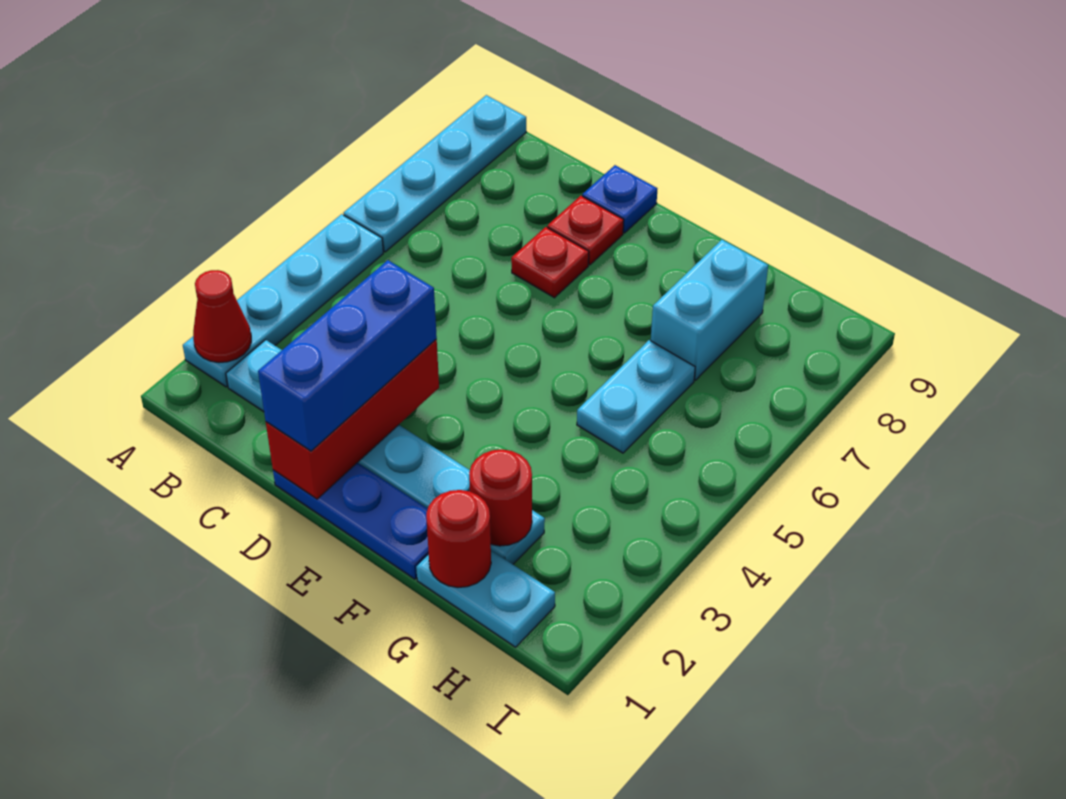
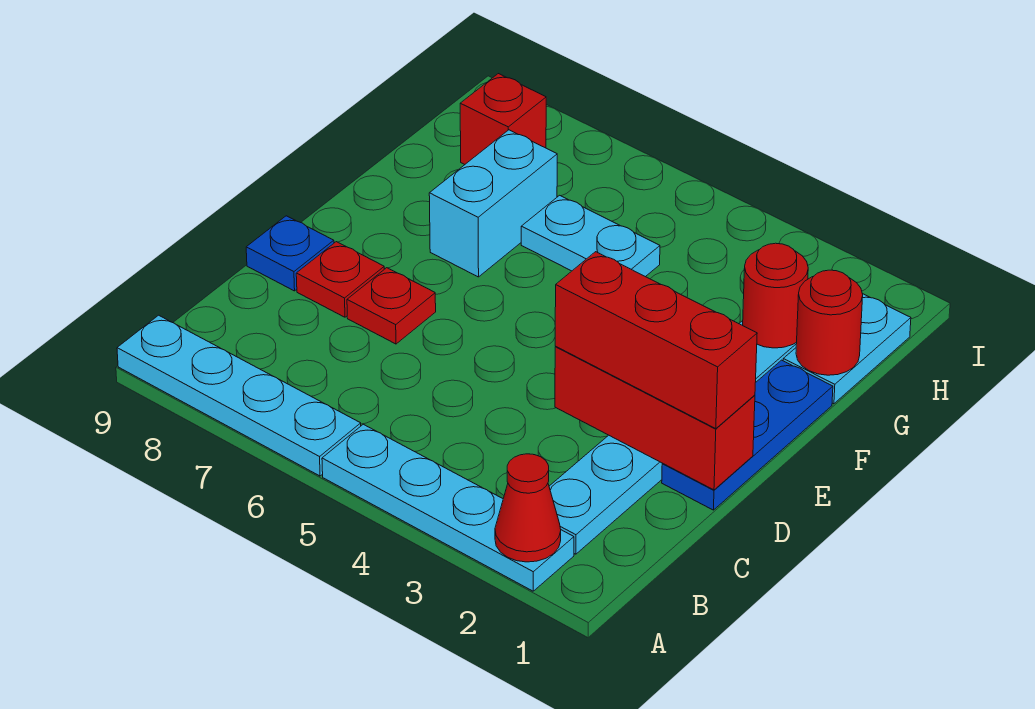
blue brick D1:D3 level 3 -> red brick D1:D3 level 3
cyan brick G7:G8 level 1 -> cyan brick F7:G7 level 1
none -> red brick H8 level 1

